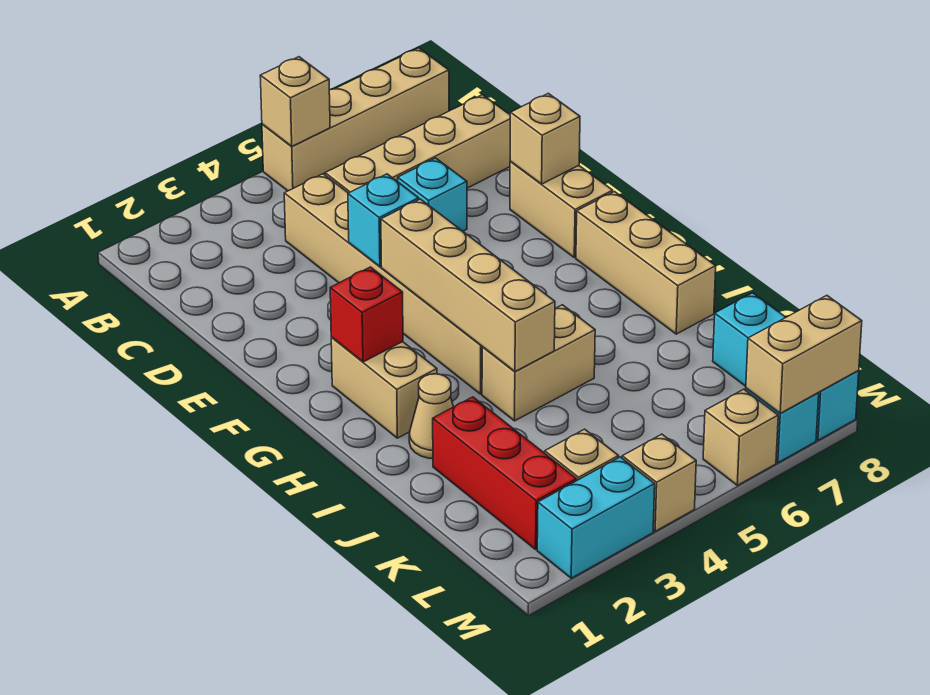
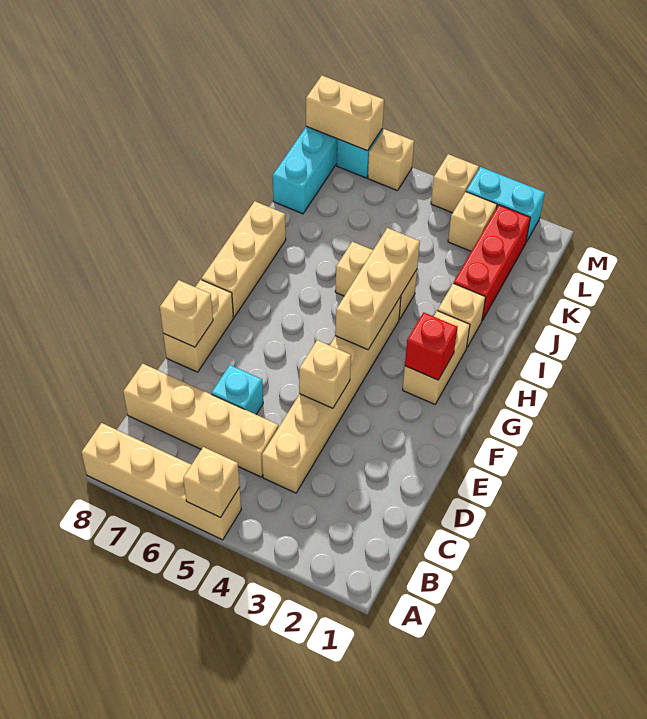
cyan brick E4 level 2 -> tan brick E4 level 2
tan brick F4:I4 level 2 -> tan brick G4:I4 level 2
tan cone I2 level 1 -> tan brick I2 level 1

